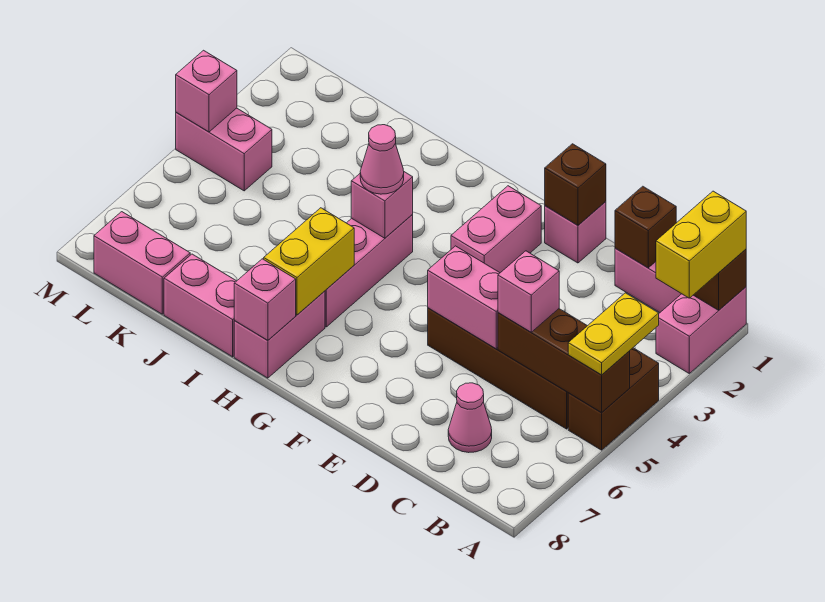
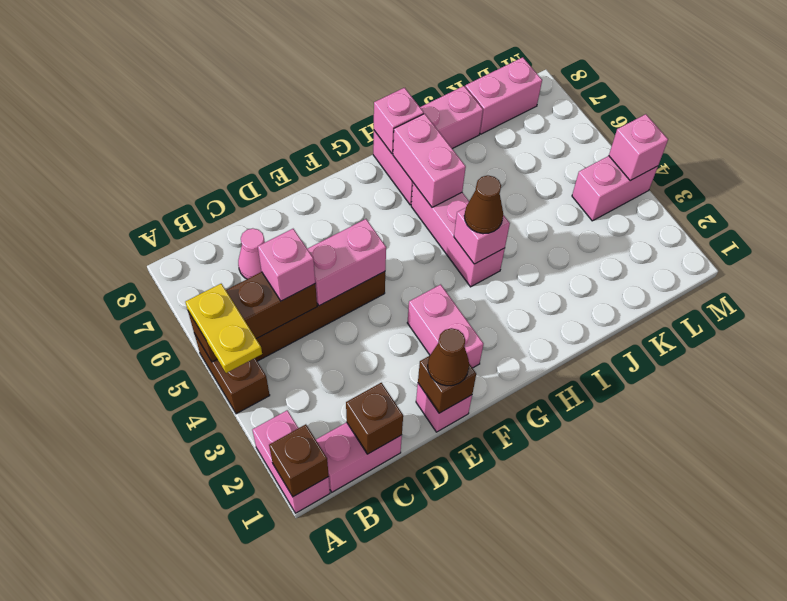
yellow brick A1:A2 level 3 -> none
none -> brown cone E1 level 3
pink cone H4 level 3 -> brown cone H4 level 3
yellow brick H6:H7 level 2 -> pink brick H6:H7 level 2

